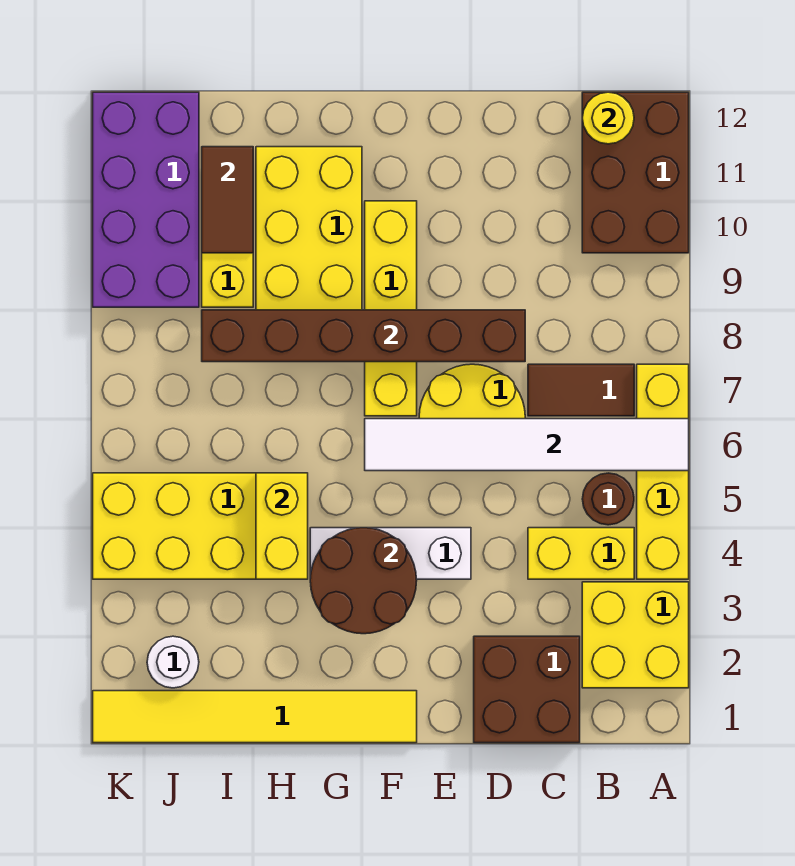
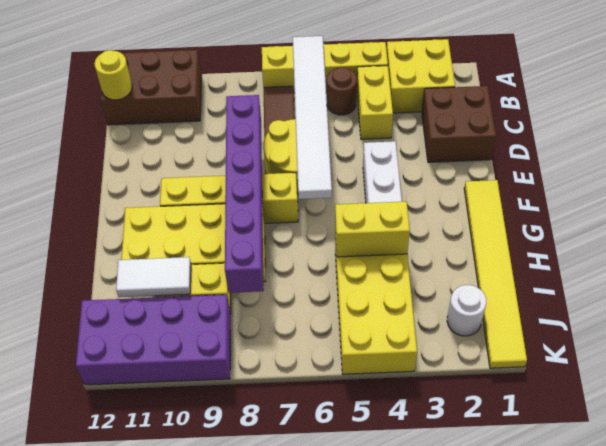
brown brick D8:I8 level 2 -> purple brick D8:I8 level 2
brown round brick F3:G4 level 2 -> none
brown tile I10:I11 level 2 -> white tile I10:I11 level 2

